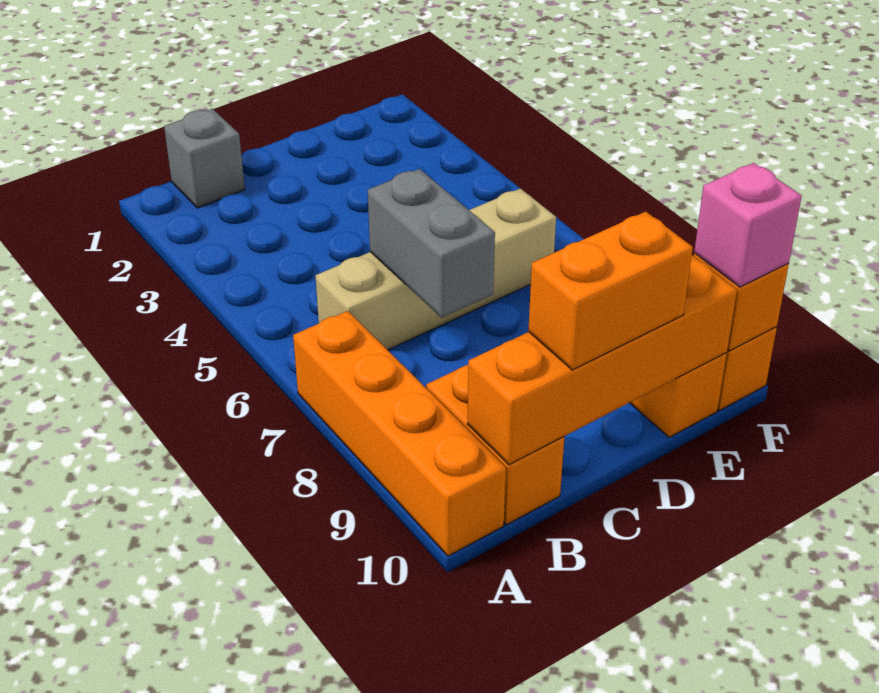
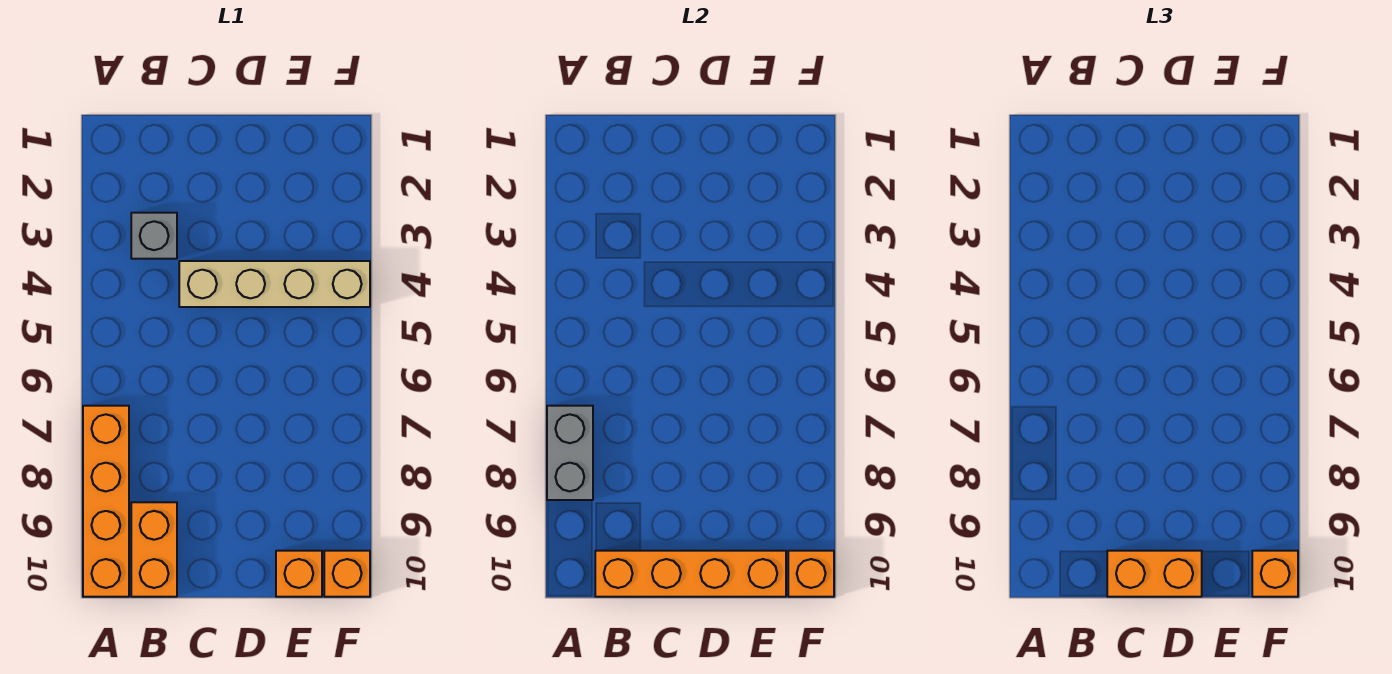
grey brick B1 level 1 -> grey brick B3 level 1
tan brick B6:E6 level 1 -> tan brick C4:F4 level 1
grey brick C6:C7 level 2 -> grey brick A7:A8 level 2
pink brick F10 level 3 -> orange brick F10 level 3

